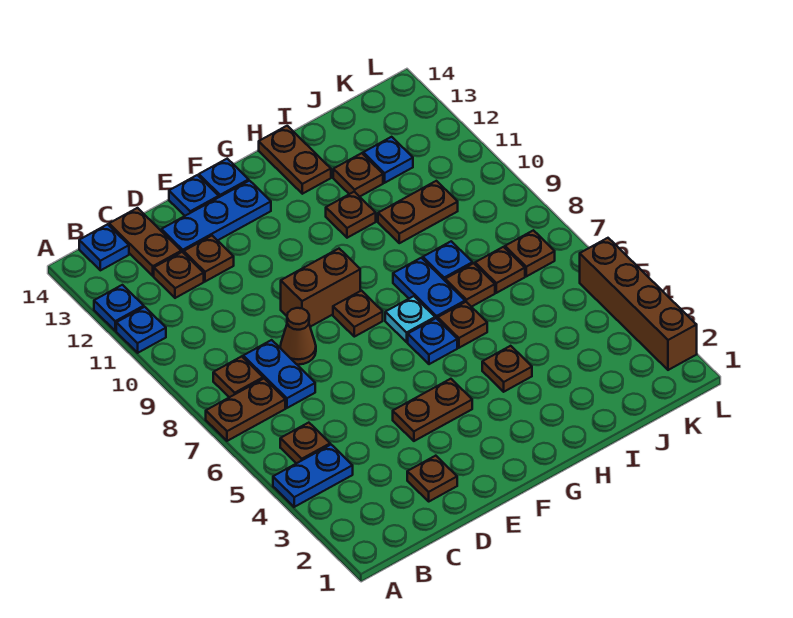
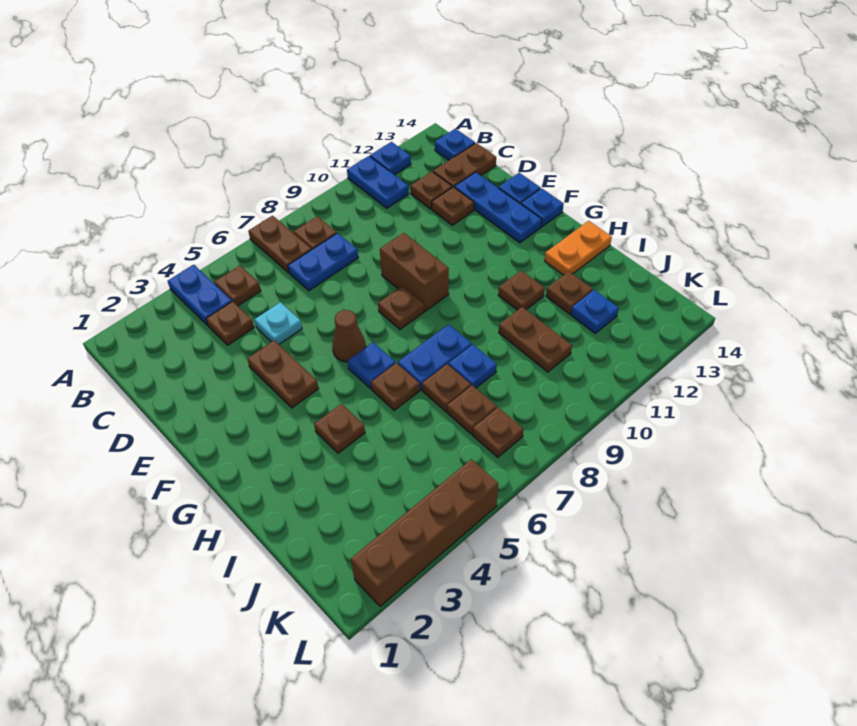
blue plate A11 level 1 -> blue plate A11:B11 level 1
brown plate D2 level 1 -> brown plate C4 level 1
brown cone D8 level 1 -> brown cone F6 level 1
cyan plate G7 level 1 -> cyan plate D5 level 1
brown plate H13:H14 level 1 -> orange plate H13:H14 level 1

